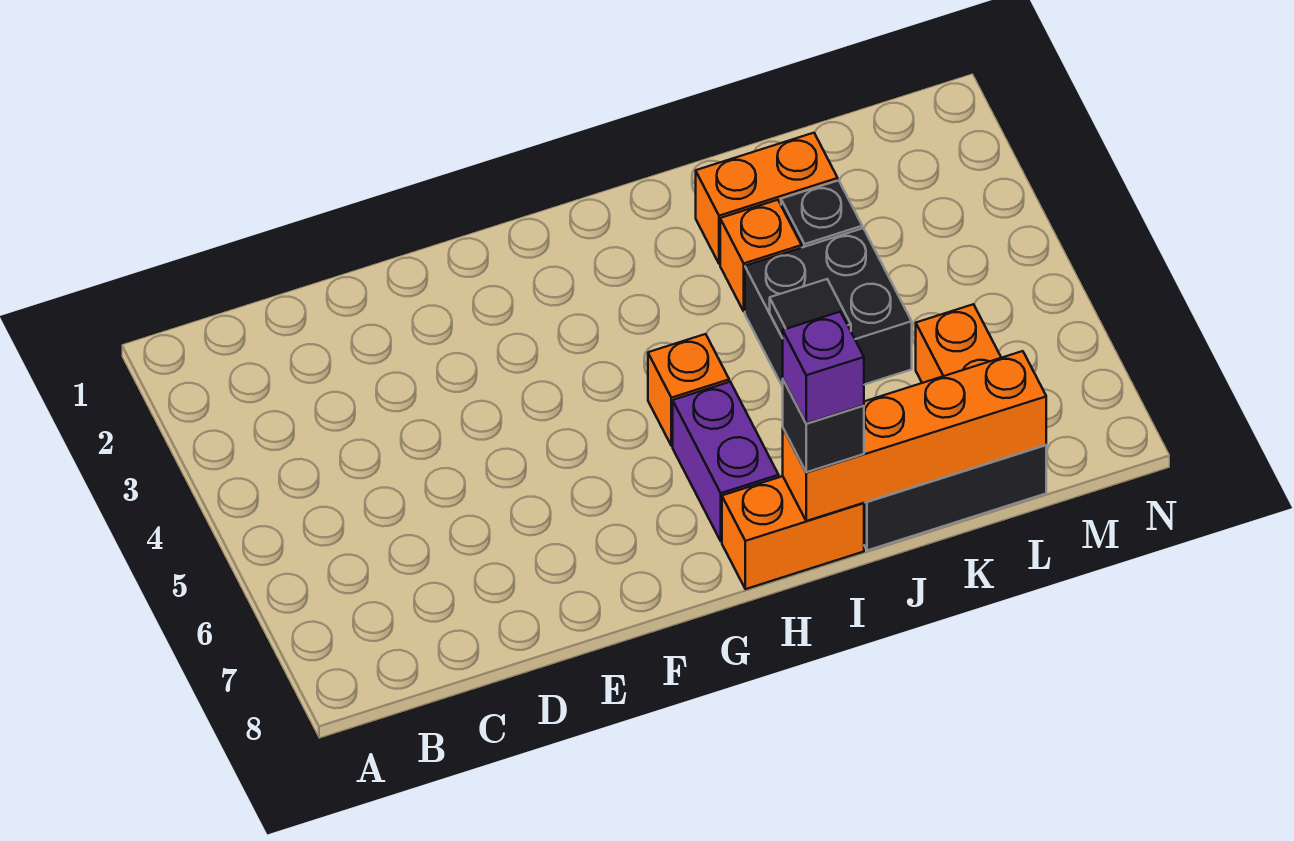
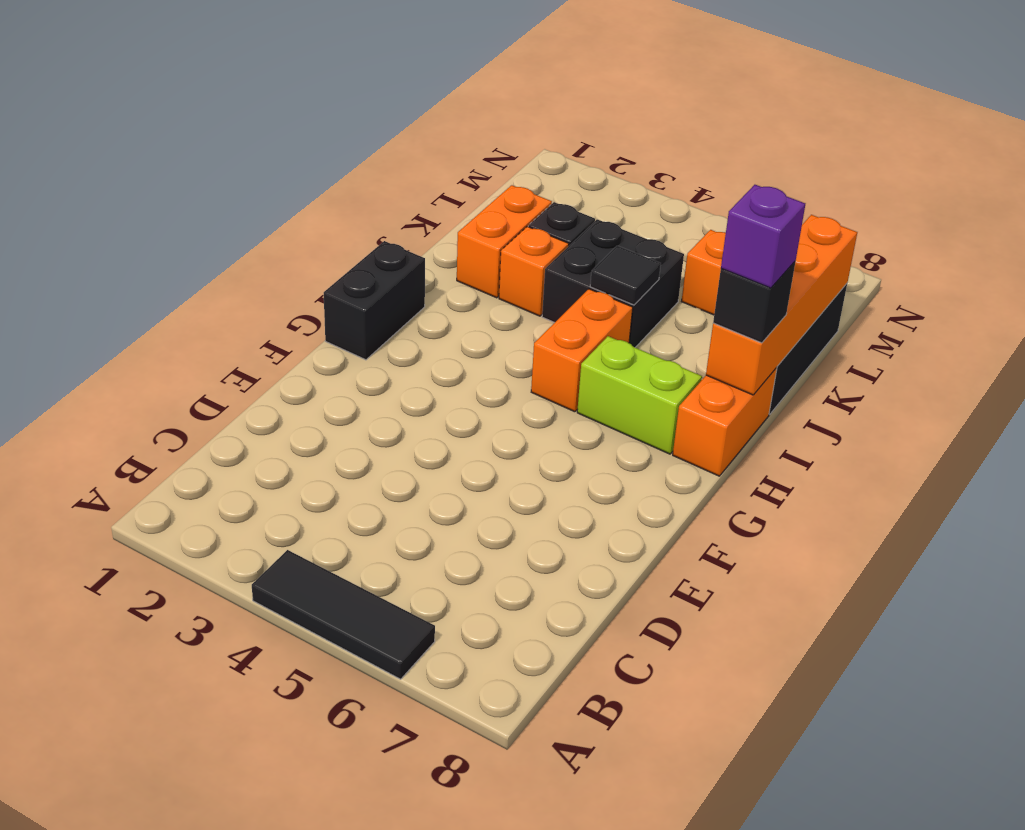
none -> black tile A4:A6 level 1
none -> black brick G1:H1 level 1
orange brick H5 level 1 -> orange brick H5:I5 level 1
purple brick H6:H7 level 1 -> lime brick H6:H7 level 1

